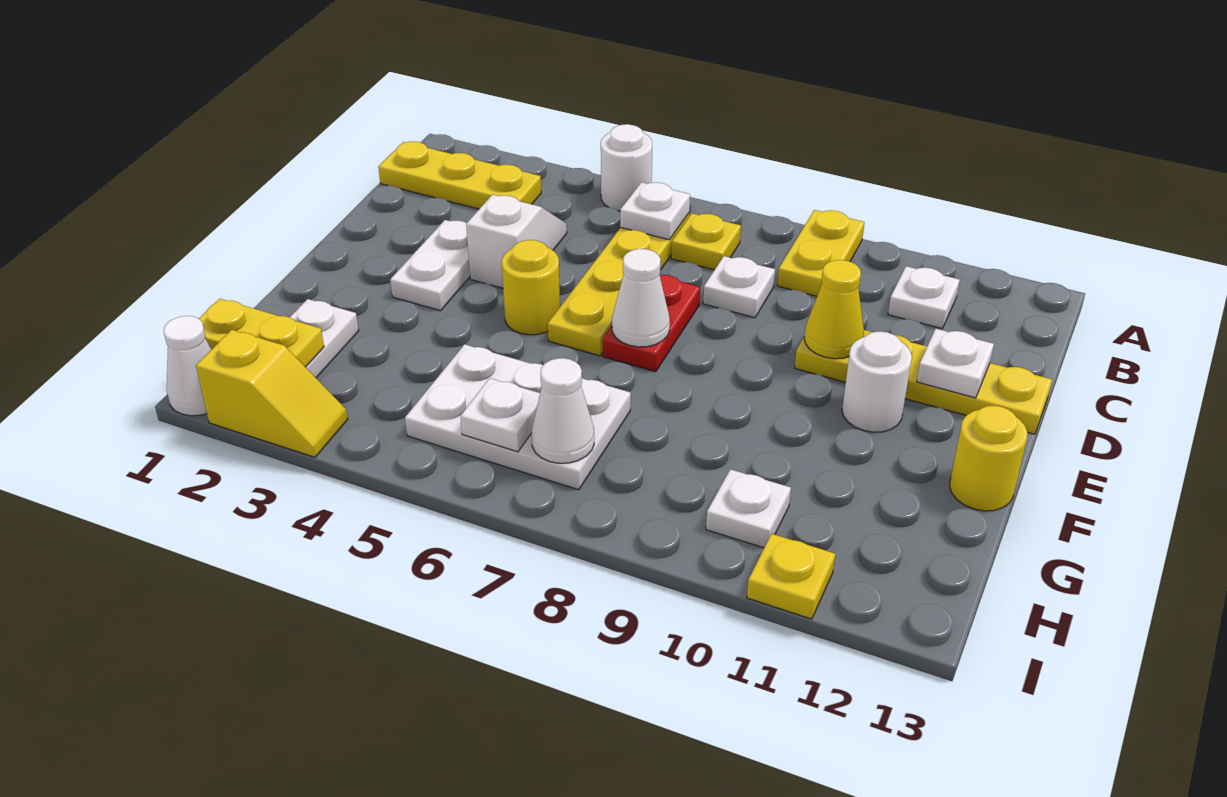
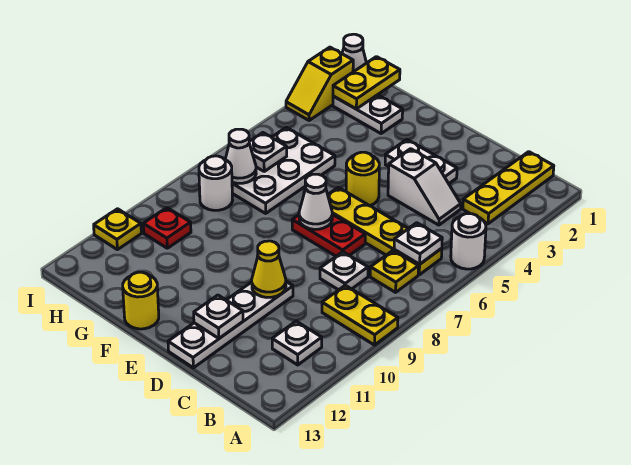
yellow plate D10:D13 level 1 -> white plate D10:D13 level 1
white round brick E11 level 1 -> white round brick H8 level 1
white plate H10 level 1 -> red plate H10 level 1

